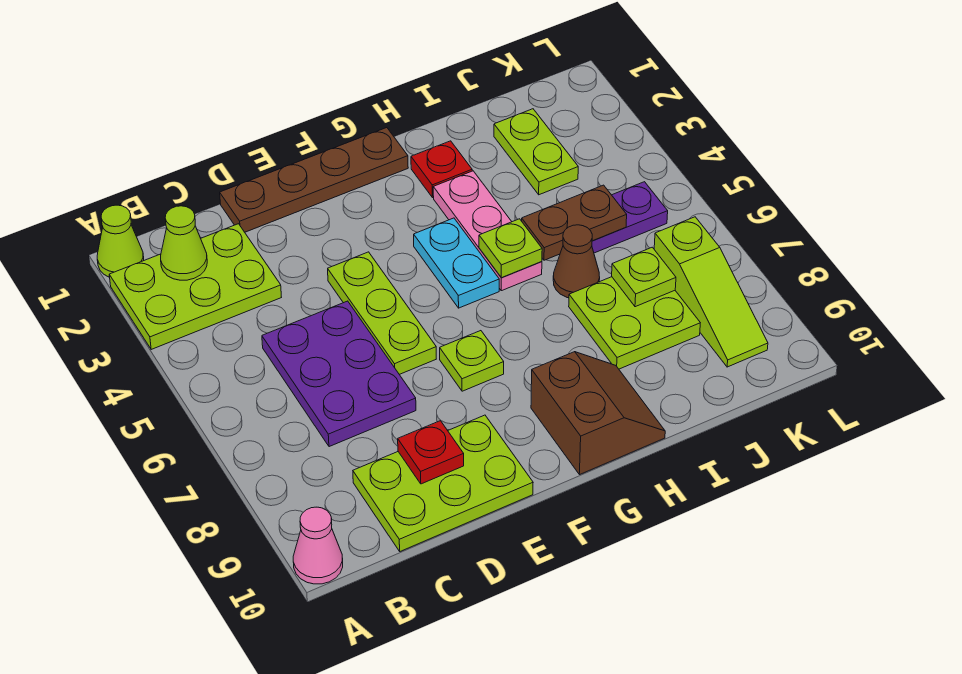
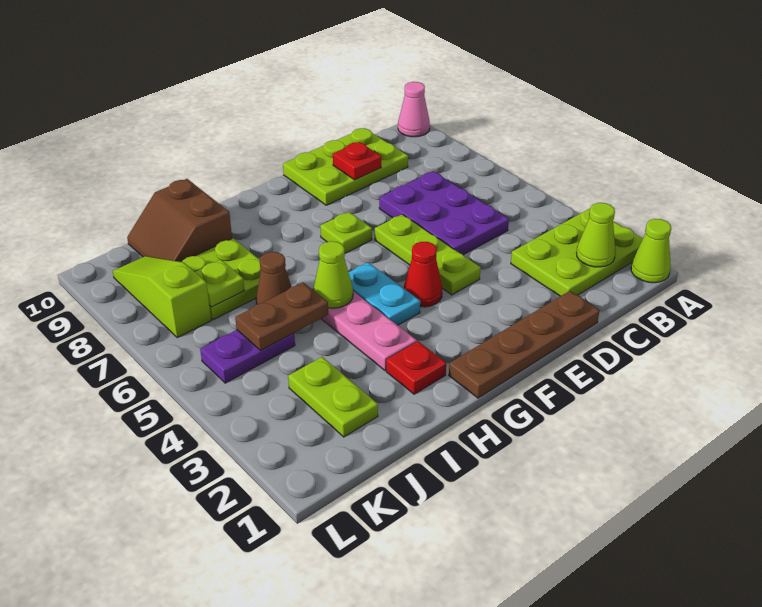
none -> red cone F4 level 1
brown slope G9:H10 level 1 top G -> brown slope I9:J10 level 1 top I
lime plate H5 level 2 -> lime cone H5 level 2

